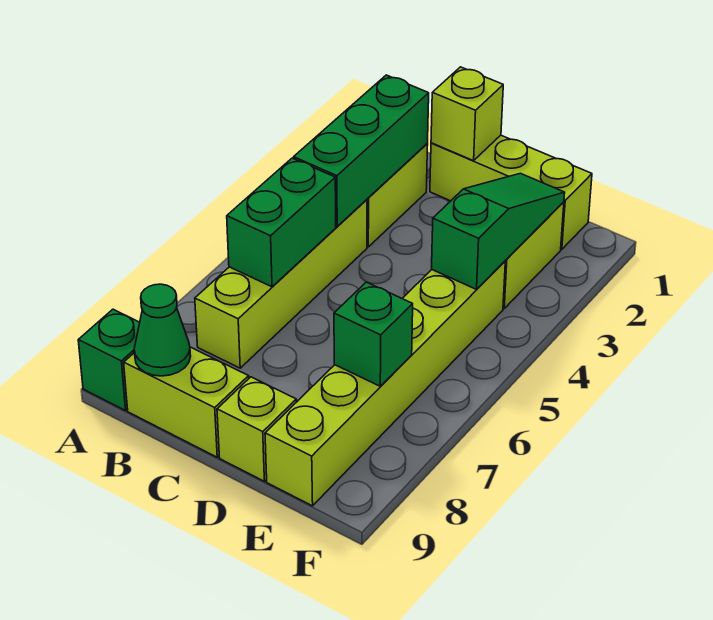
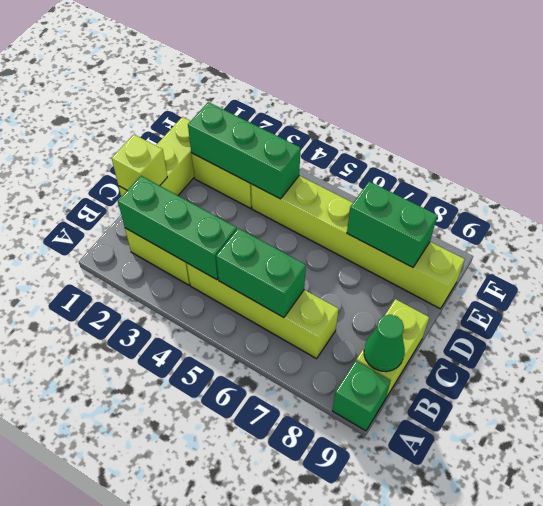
lime brick D9 level 1 -> none
green slope E2:E4 level 2 top 4 -> green brick E2:E4 level 2
green brick E7 level 2 -> green brick E7:E8 level 2

